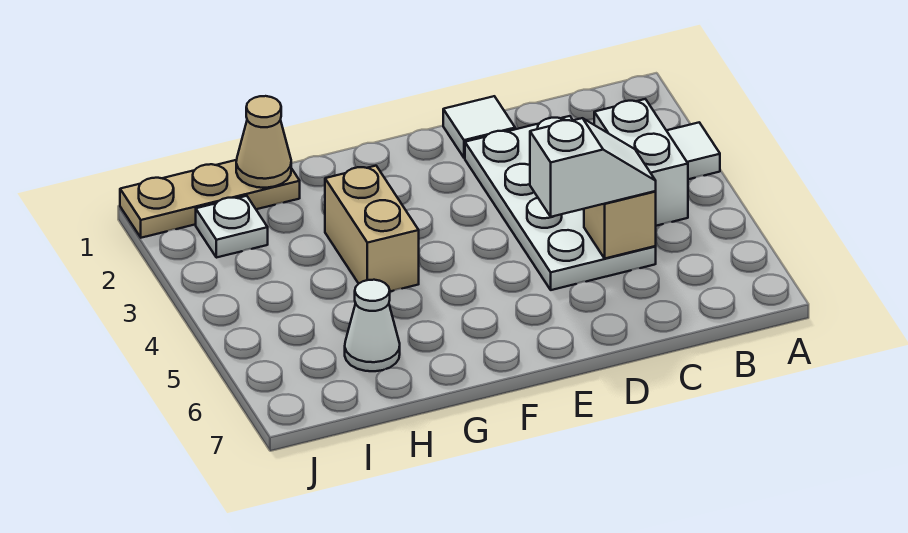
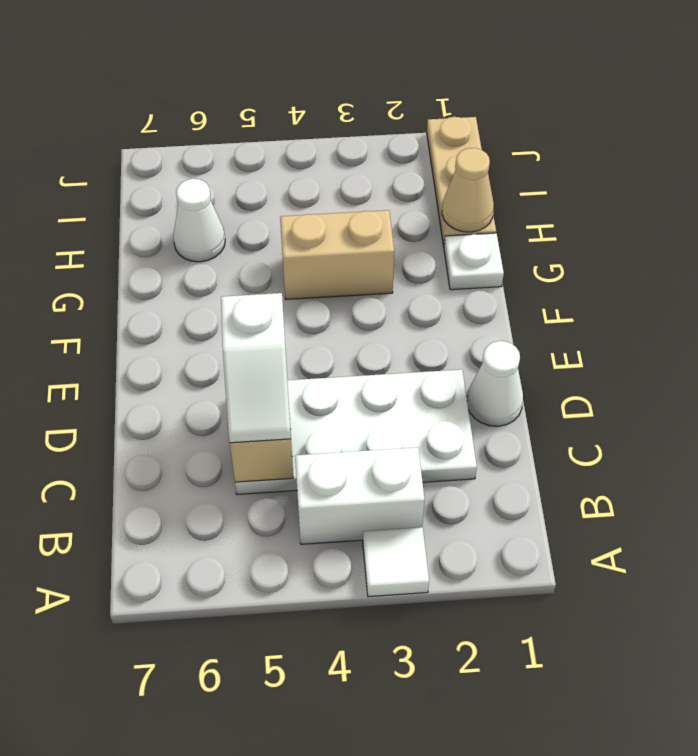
white tile D1 level 1 -> white cone D1 level 1
white plate I2 level 1 -> white plate G1 level 1

